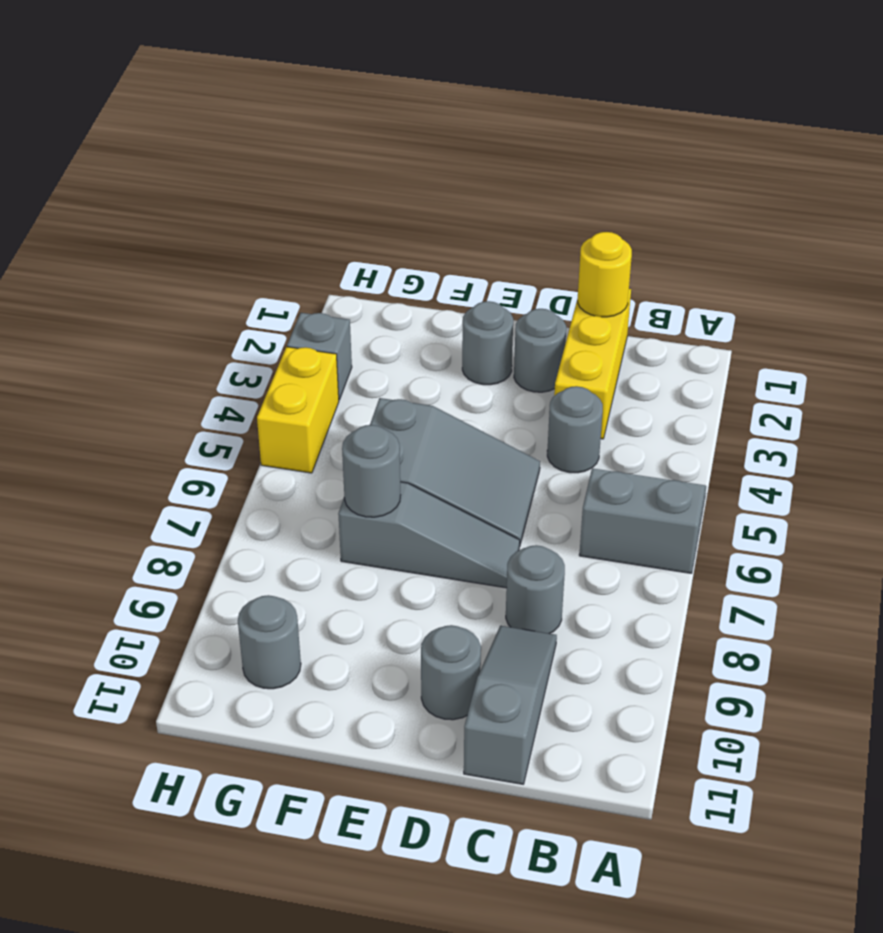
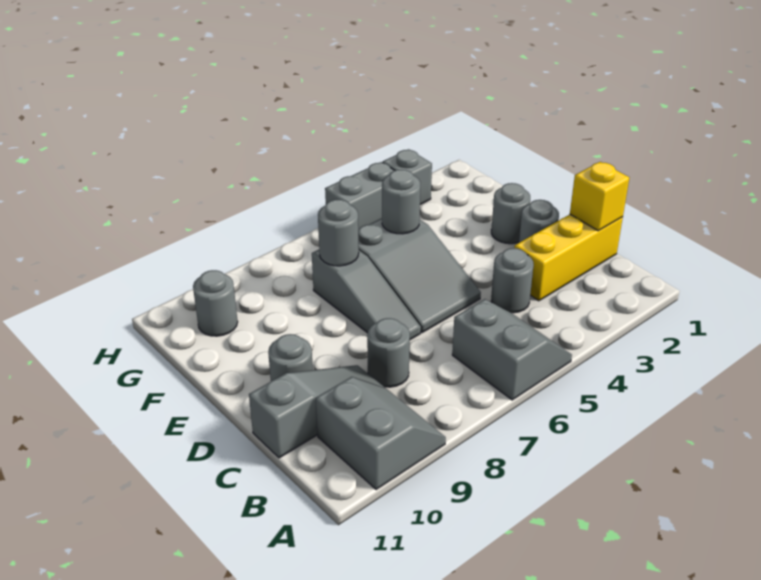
none -> grey slope A9:B10 level 1 top 10
yellow round brick C1 level 2 -> yellow brick C1 level 2
none -> grey round brick F5 level 2
yellow brick H4:H5 level 1 -> grey brick H4:H5 level 1

